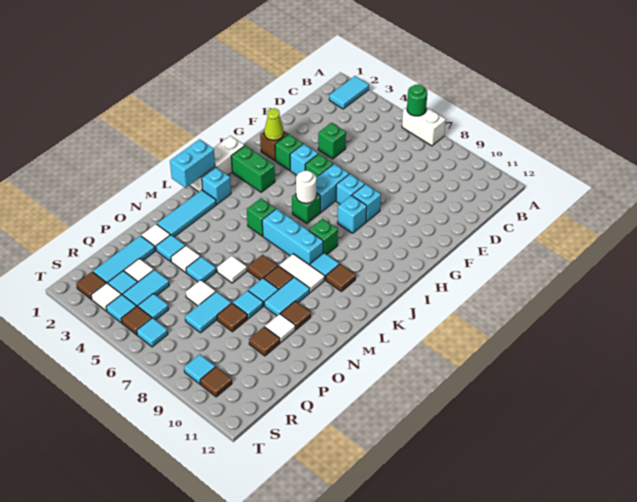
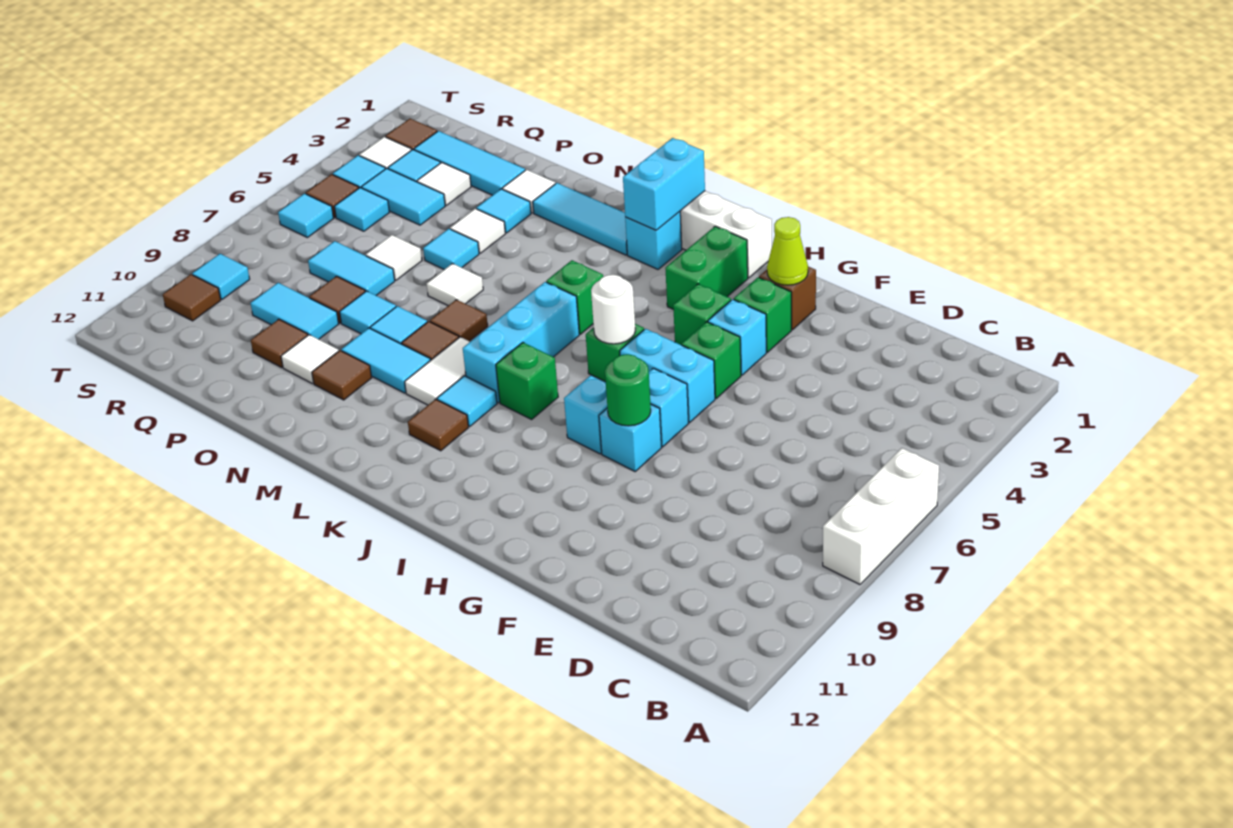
cyan tile A2:B2 level 1 -> cyan tile P9:Q9 level 1
white brick A6:A7 level 1 -> white brick A6:A8 level 1
green round brick A6 level 2 -> green round brick G8 level 2
green brick E4 level 1 -> green brick H4 level 1
cyan brick K1:L1 level 2 -> cyan brick K1:K2 level 2

